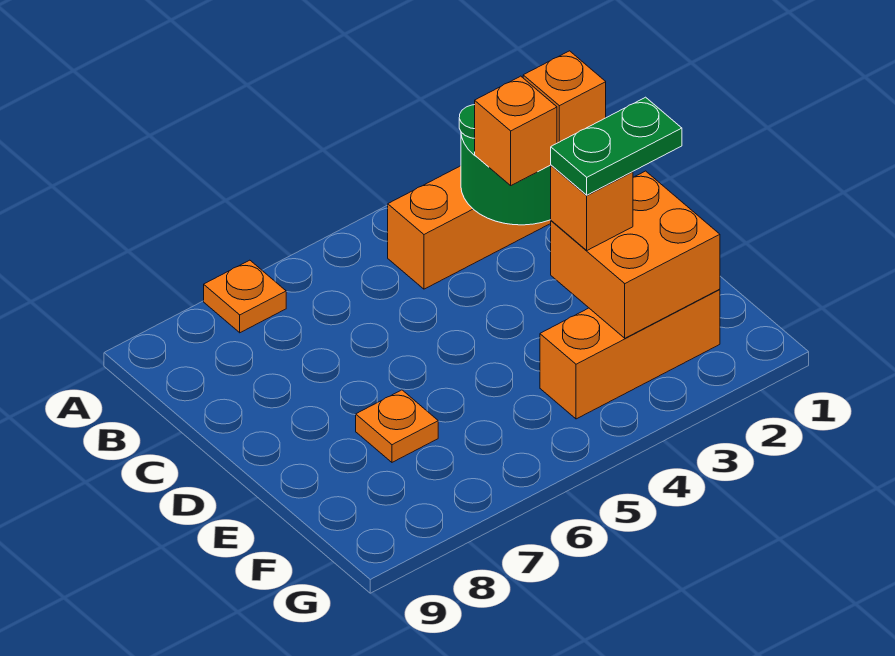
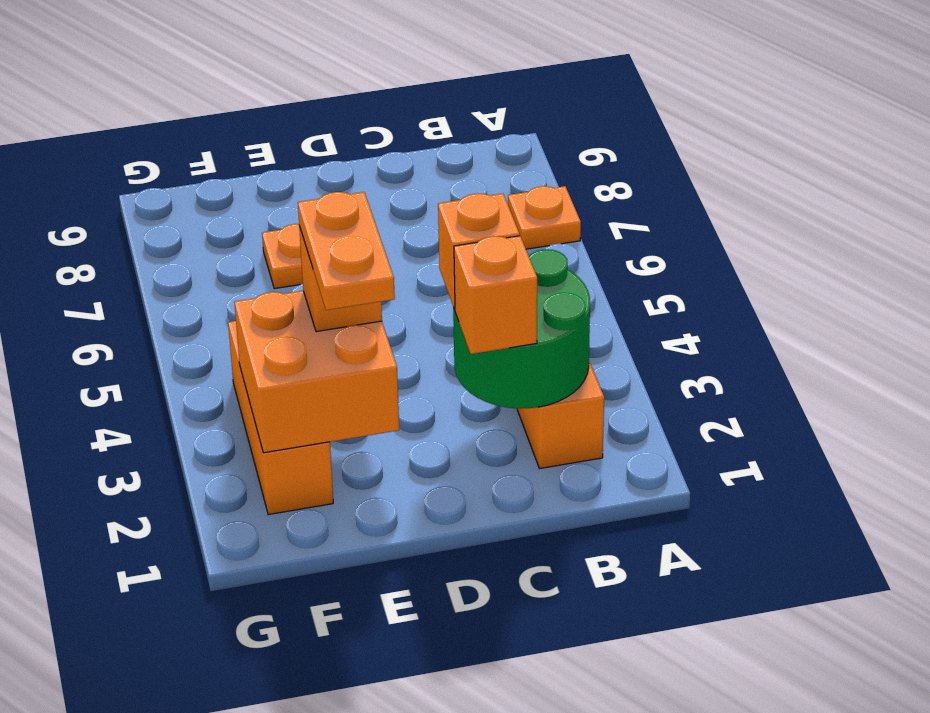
green plate E2:E3 level 4 -> orange plate E2:E3 level 4

